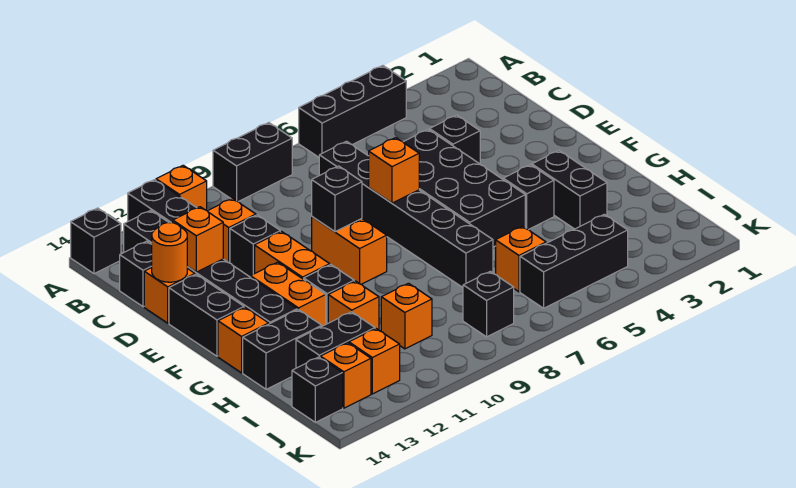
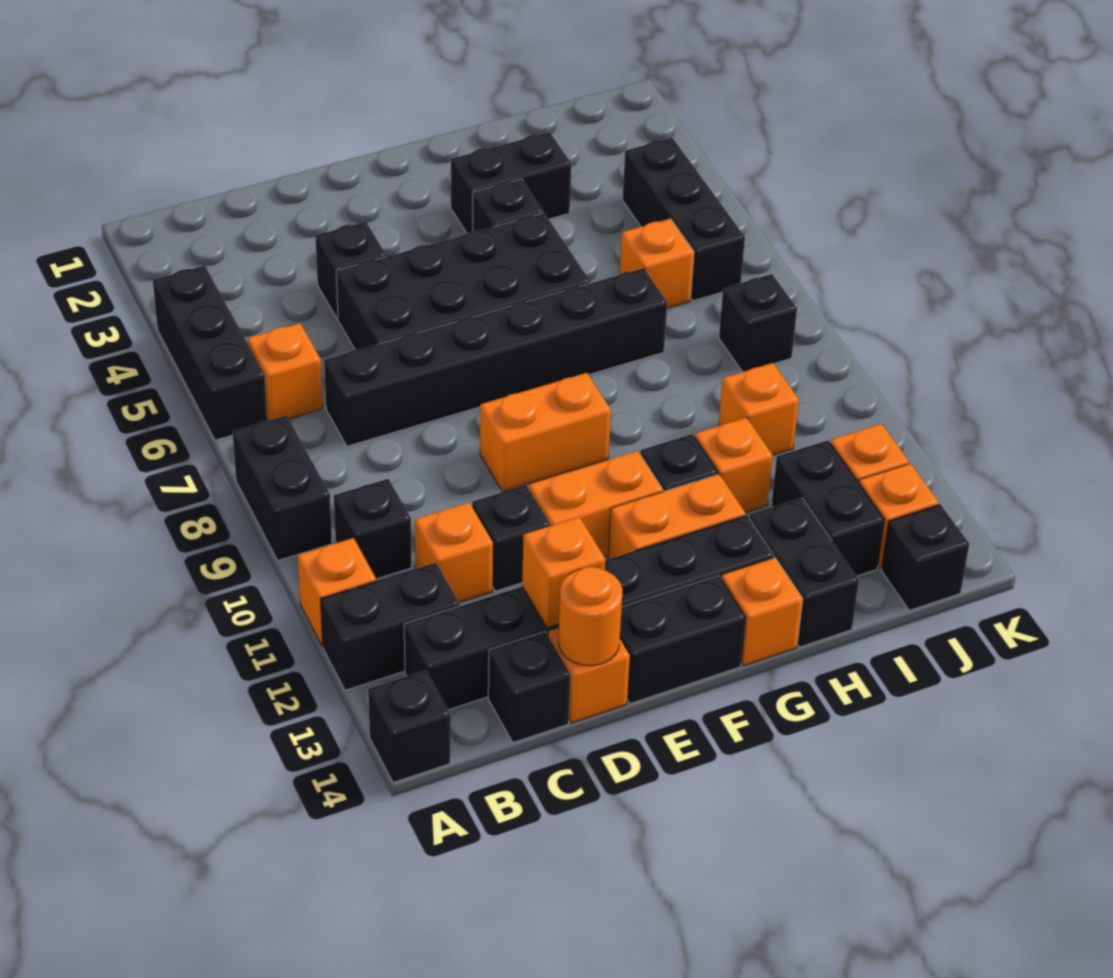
orange brick E7 level 2 -> orange brick B6 level 1
black brick E9 level 2 -> black brick B10 level 1

